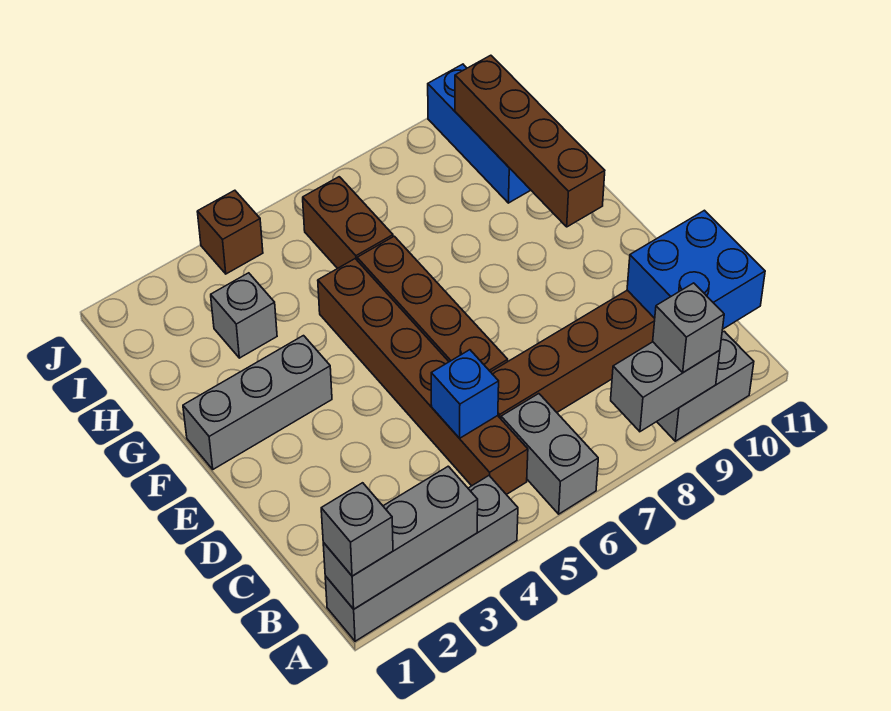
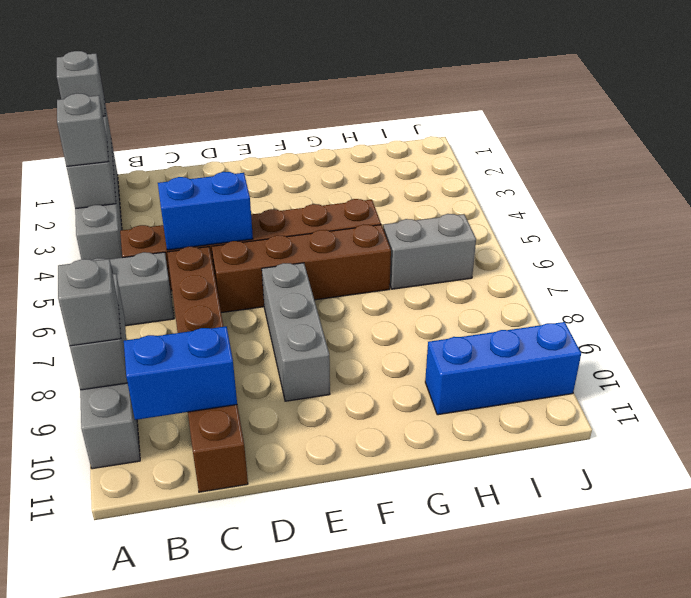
blue brick B10:C11 level 2 -> blue brick B10:C10 level 2
blue brick C5 level 2 -> blue brick C5:D5 level 2
grey brick F1:F3 level 1 -> grey brick E7:E9 level 1
brown brick F10:I10 level 2 -> none
grey brick H3 level 1 -> grey brick A3 level 3
brown brick H6:I6 level 1 -> grey brick H6:I6 level 1
brown brick J4 level 1 -> none

